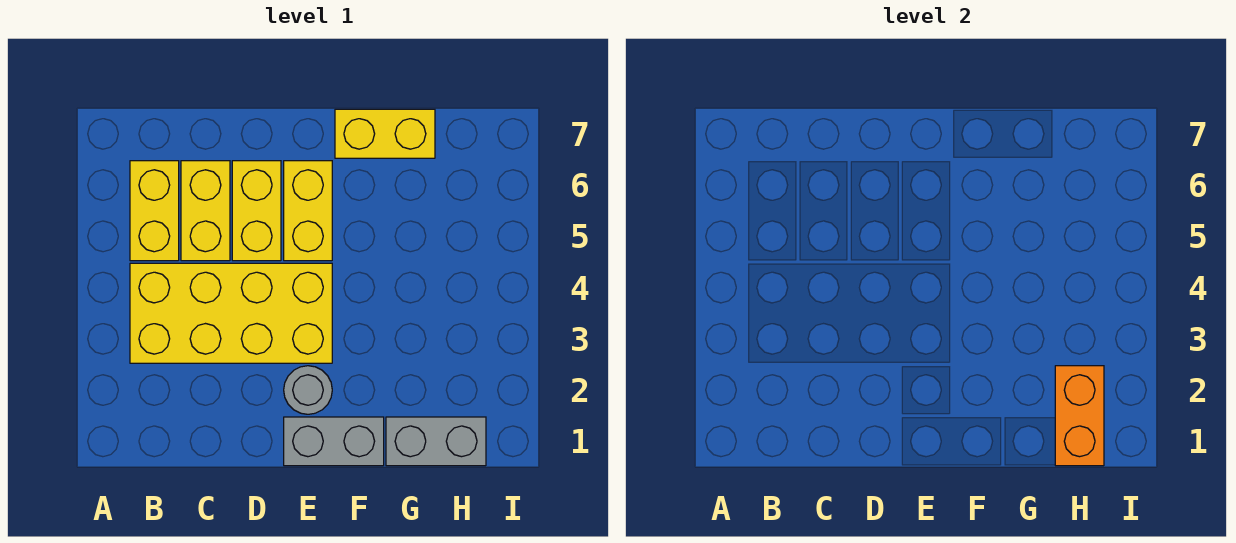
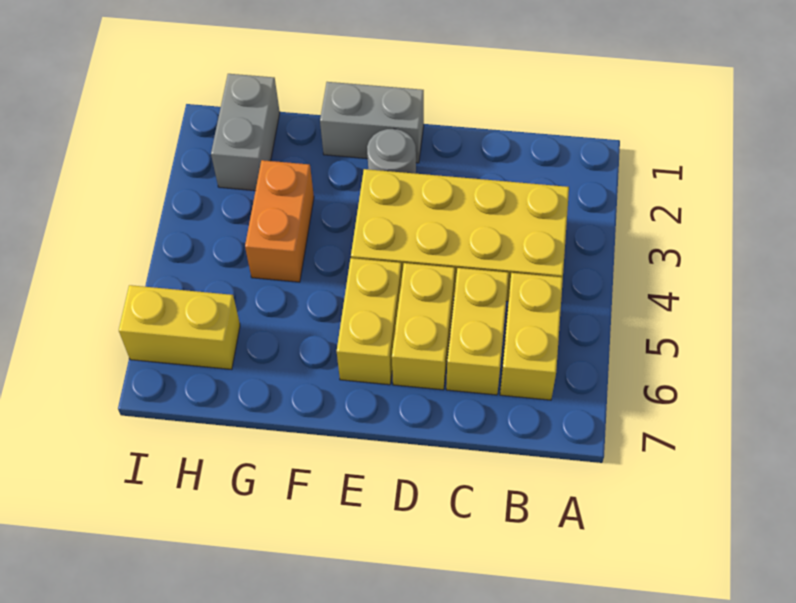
yellow brick F7:G7 level 1 -> yellow brick H6:I6 level 1
grey brick G1:H1 level 1 -> grey brick H1:H2 level 1
orange brick H1:H2 level 2 -> orange brick G3:G4 level 1

